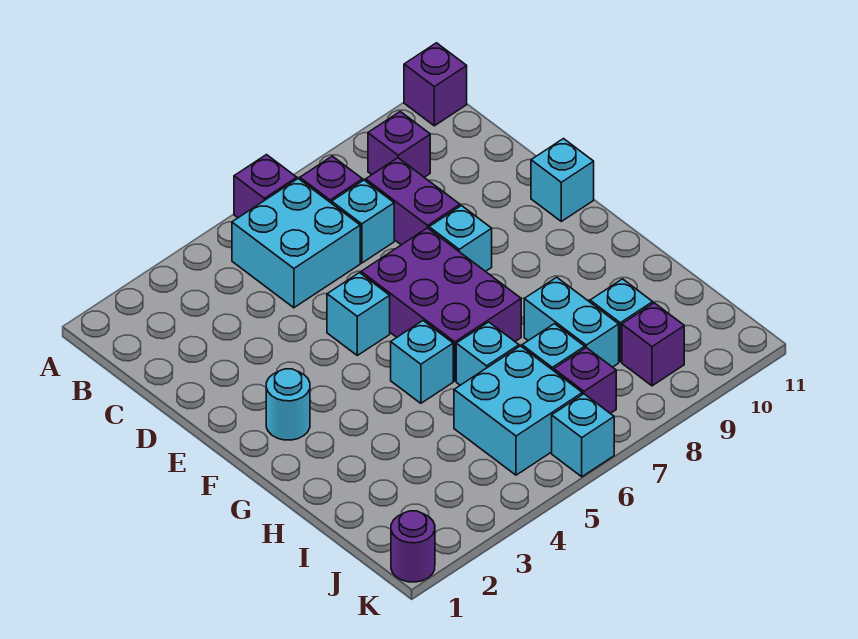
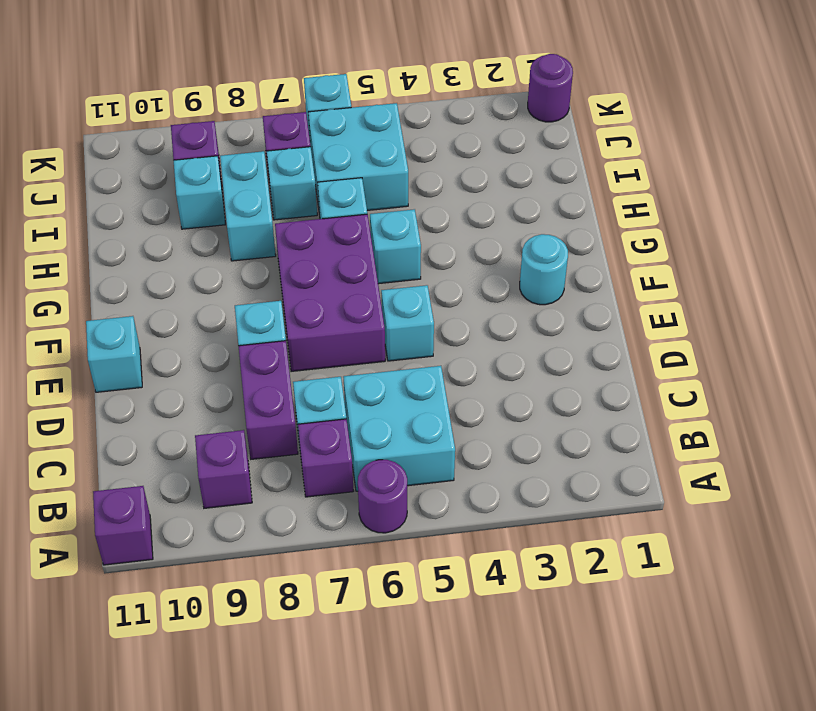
purple brick A6 level 1 -> purple round brick A6 level 1

